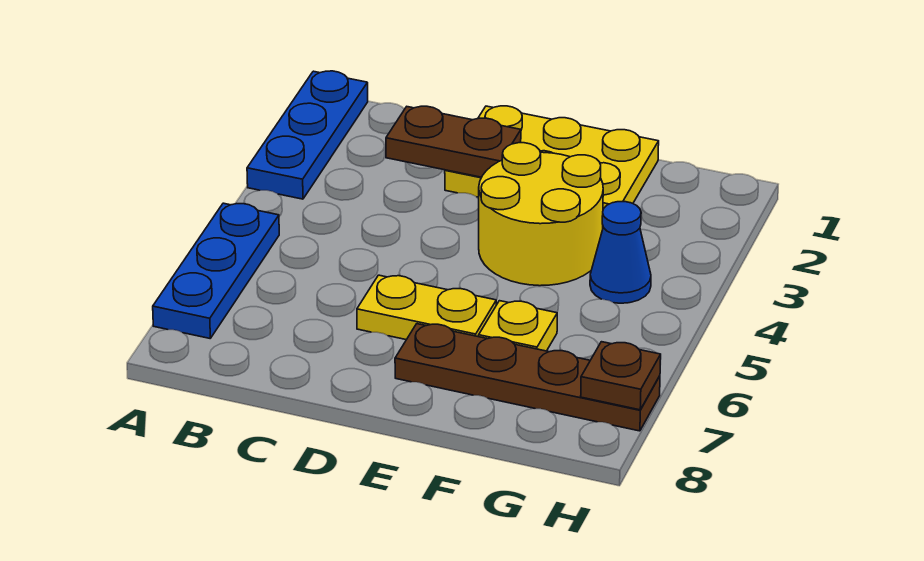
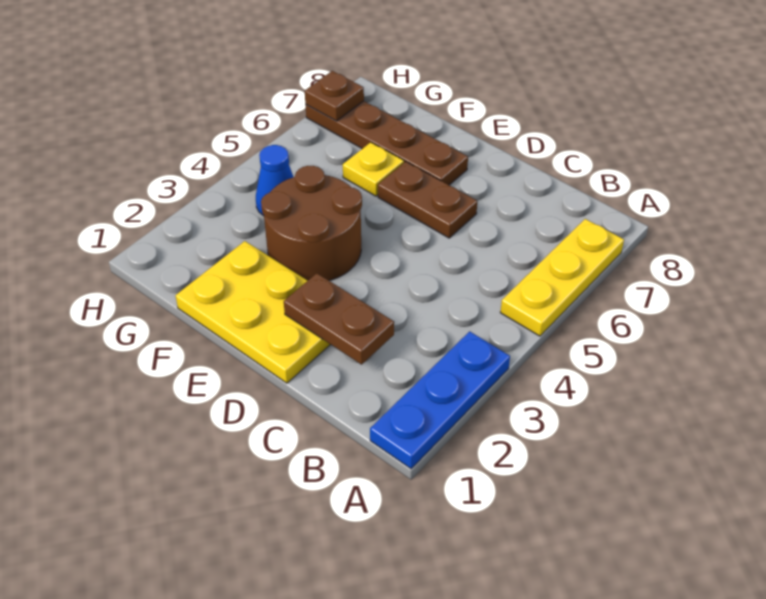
blue plate A5:A7 level 1 -> yellow plate A5:A7 level 1
yellow plate D6:E6 level 1 -> brown plate D6:E6 level 1
yellow round brick E3:F4 level 1 -> brown round brick E3:F4 level 1

